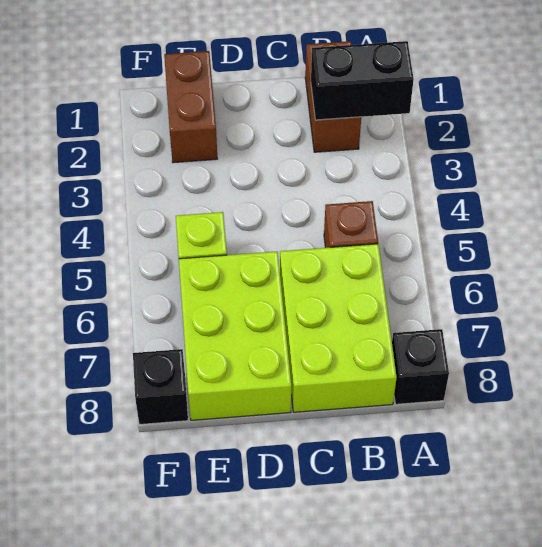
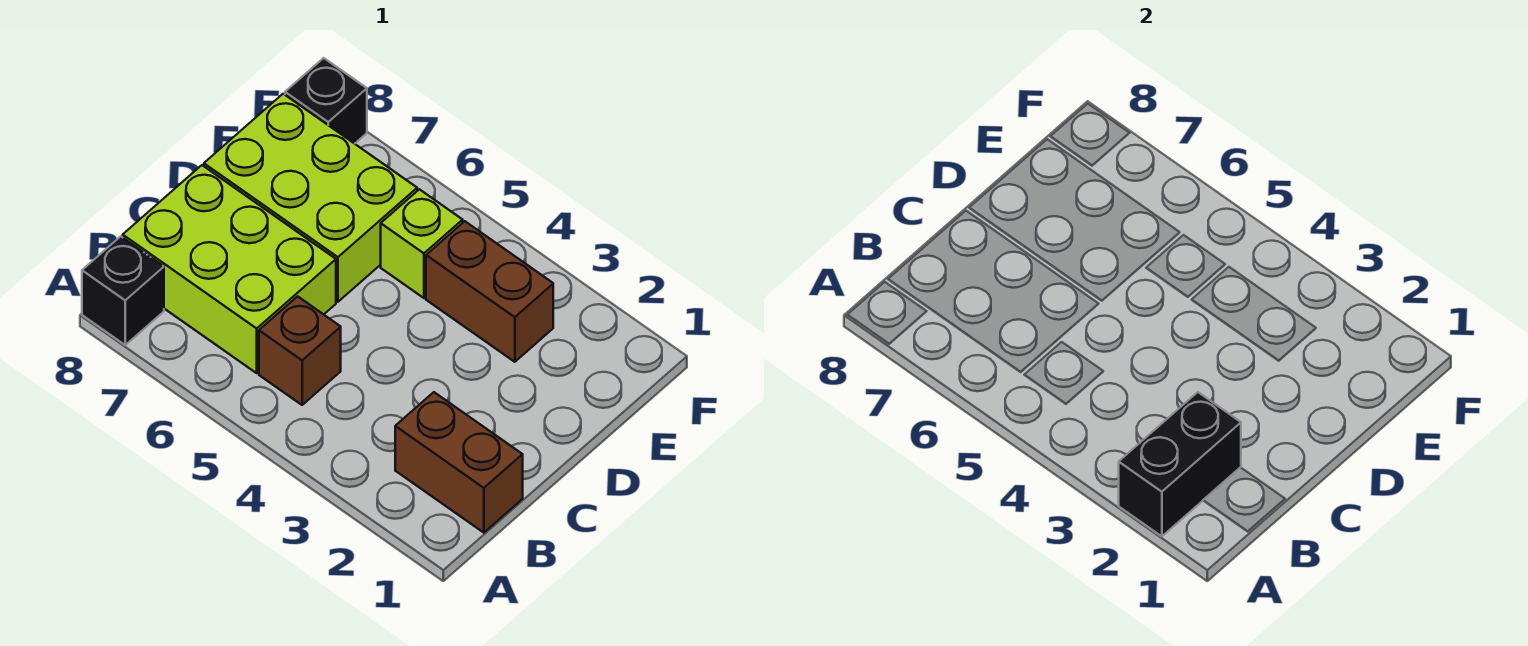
brown brick E1:E2 level 1 -> brown brick E3:E4 level 1

